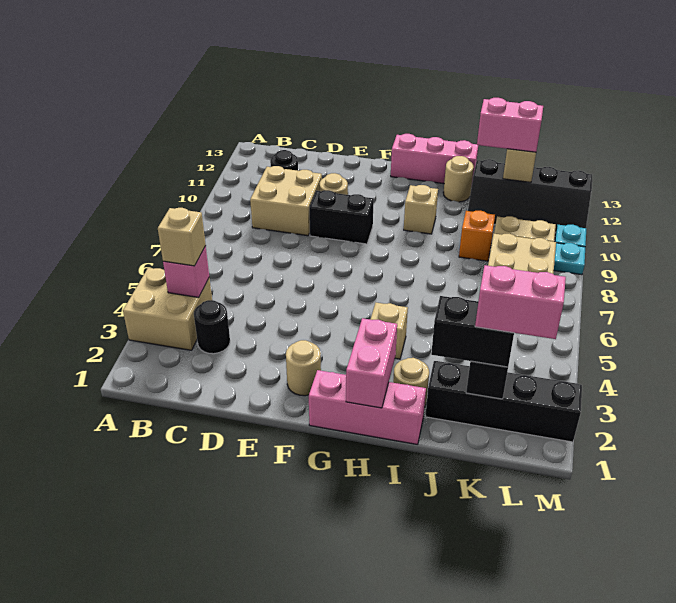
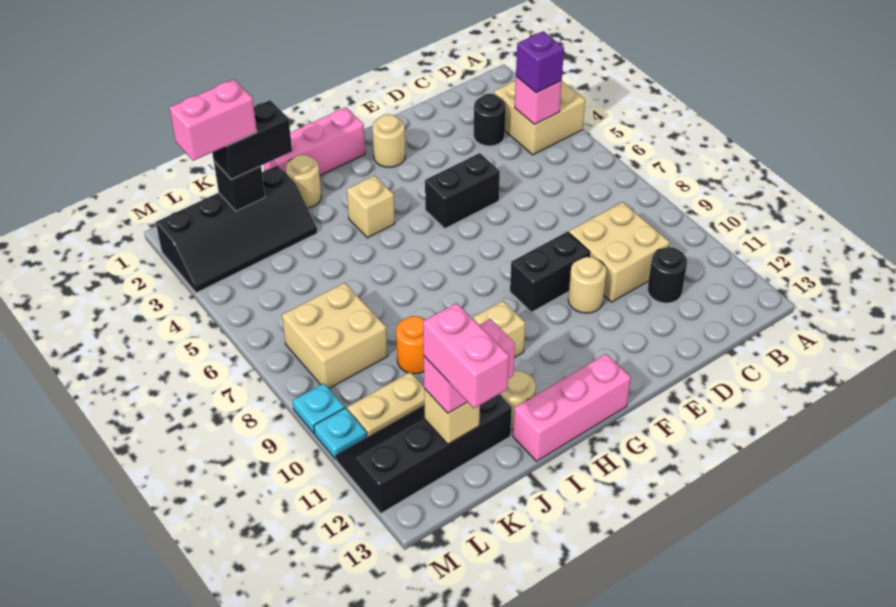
tan brick B4 level 3 -> purple brick B4 level 3
none -> black brick E5:F5 level 1
pink brick H1:H2 level 2 -> pink brick K12:K13 level 4
orange brick J9 level 1 -> orange round brick J9 level 1

